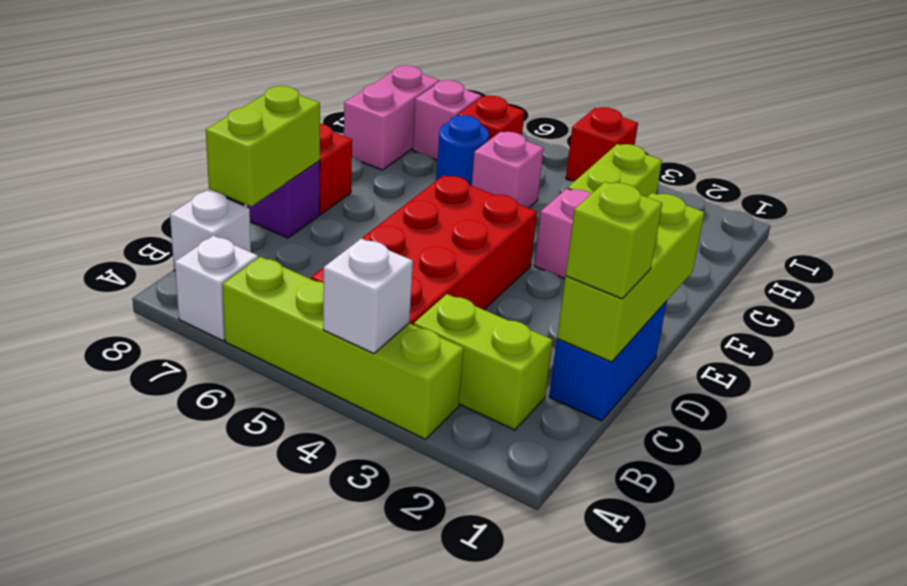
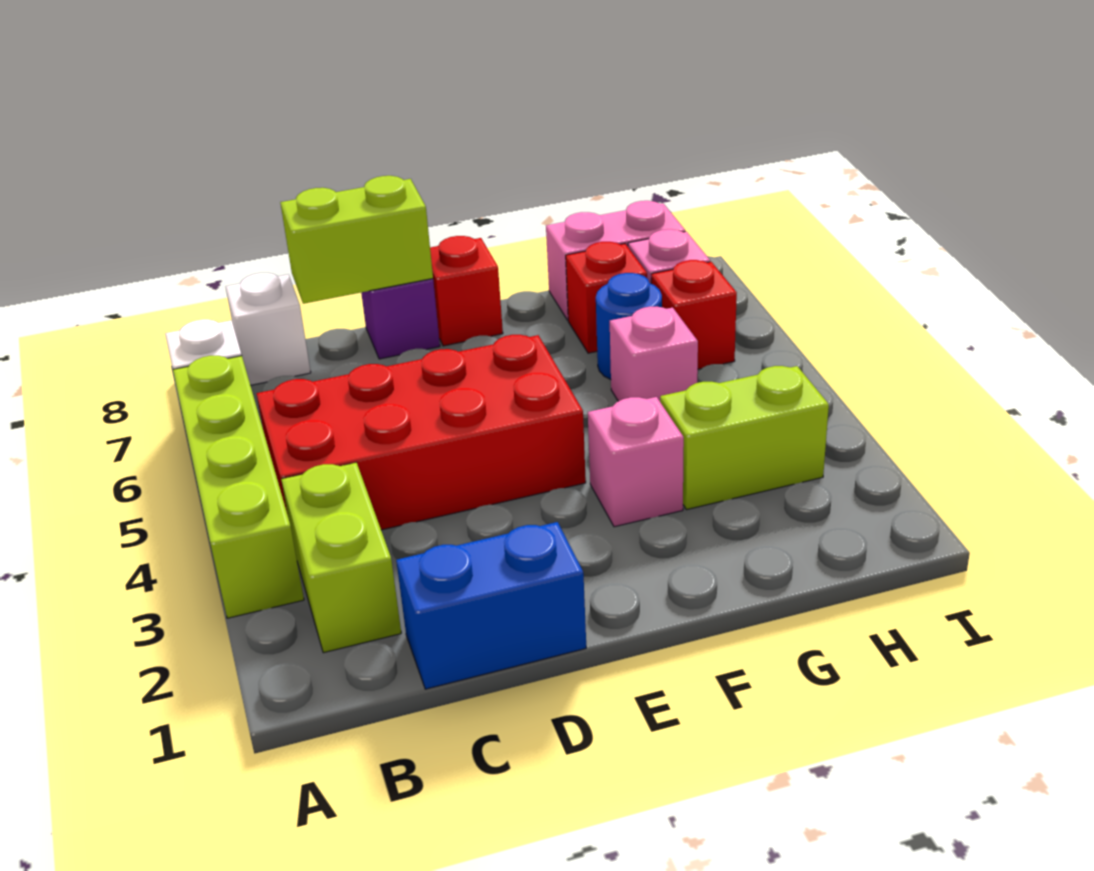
white brick A4 level 2 -> none
lime brick C1:E1 level 2 -> none
lime brick C1 level 3 -> none
red brick I4 level 1 -> red brick G7 level 1

